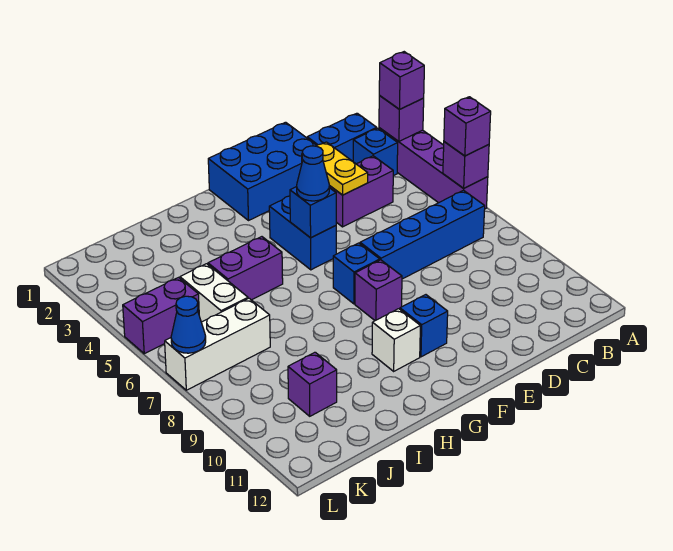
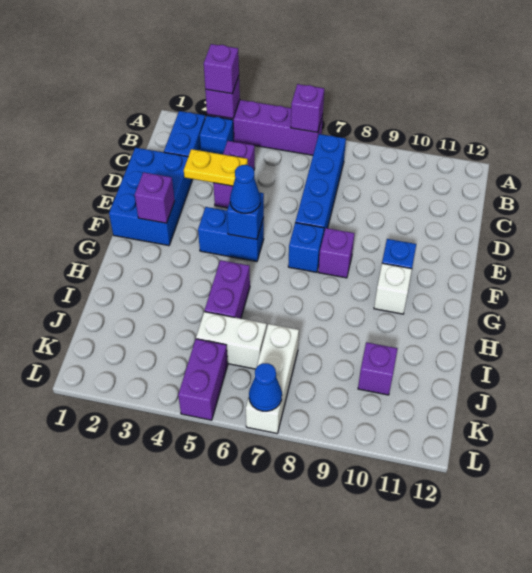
purple brick A6 level 3 -> purple brick F2 level 2

